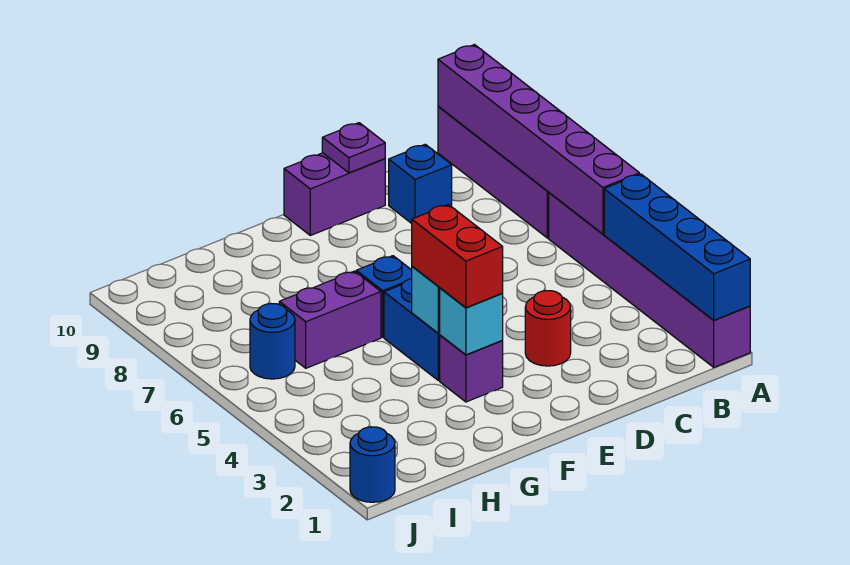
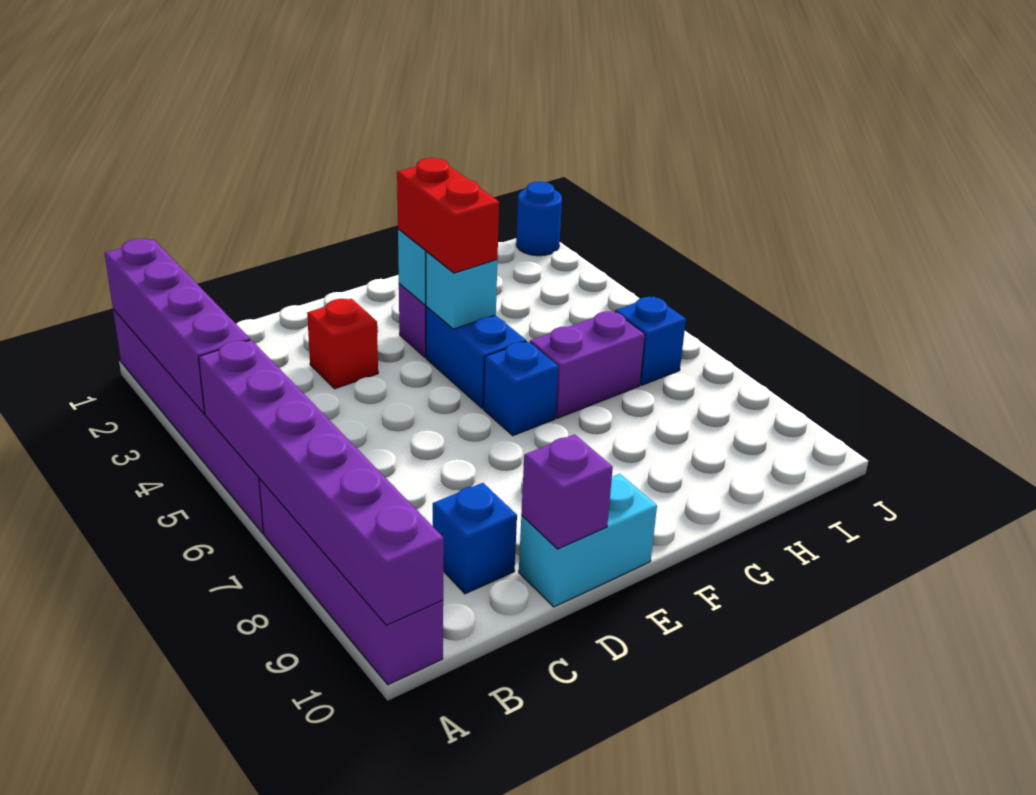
blue brick A1:A4 level 2 -> purple brick A1:A4 level 2
red round brick D3 level 1 -> red brick D3 level 1
purple brick D10:E10 level 1 -> cyan brick D10:E10 level 1
purple plate D10 level 2 -> purple brick D10 level 2
blue round brick I6 level 1 -> blue brick I6 level 1

